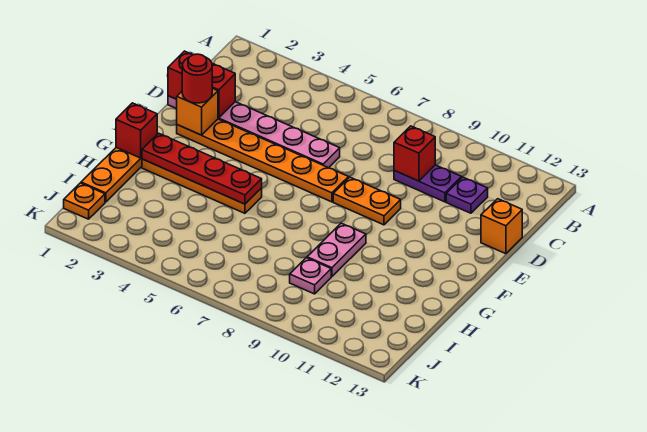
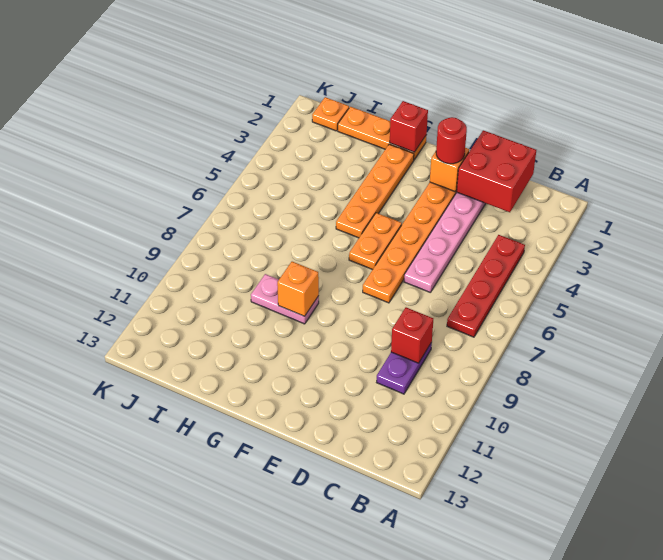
purple plate C11 level 1 -> none
red brick D1:D2 level 2 -> red brick C1:D2 level 2
orange brick D13 level 1 -> orange brick G9 level 2
orange plate E8:E9 level 1 -> orange plate F5:F6 level 1
red plate G2:G5 level 2 -> red plate B4:B7 level 1
pink plate I9 level 1 -> none

